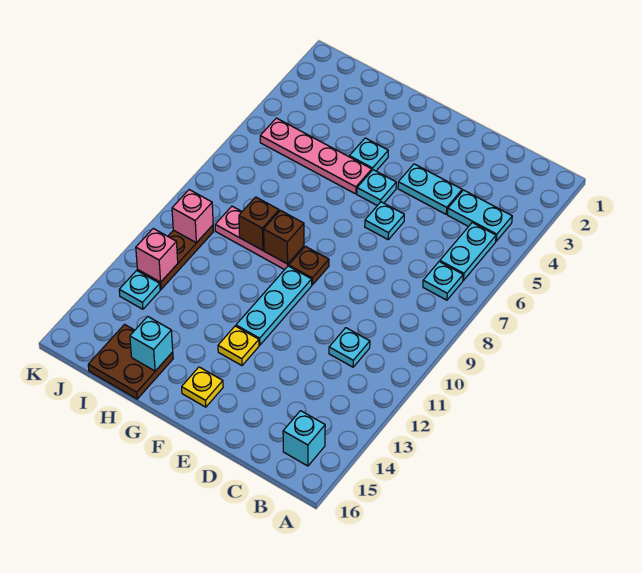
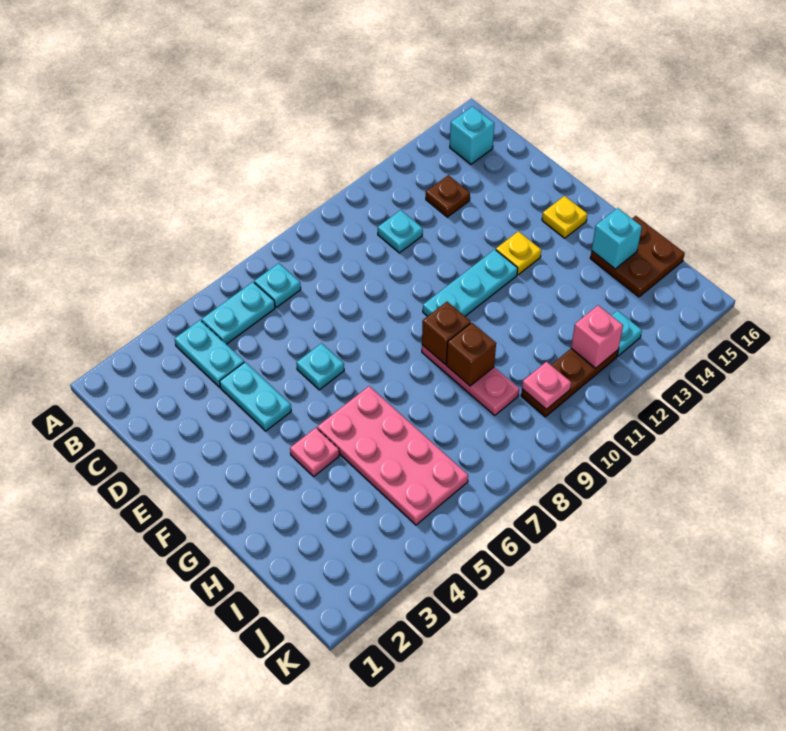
cyan plate F5 level 1 -> none
brown plate F9 level 1 -> brown plate C13 level 1
cyan plate G4 level 1 -> pink plate G4 level 1
pink plate G5:J5 level 1 -> pink plate G5:J6 level 1
pink brick J10 level 2 -> pink plate J10 level 2

